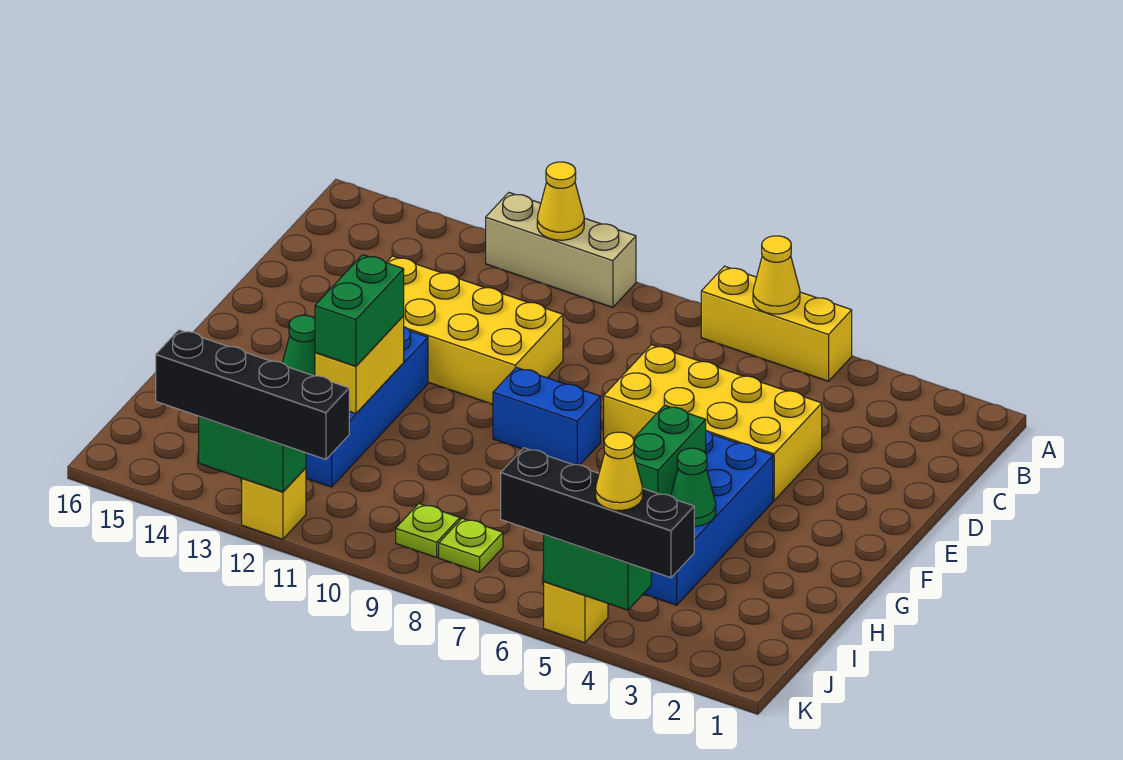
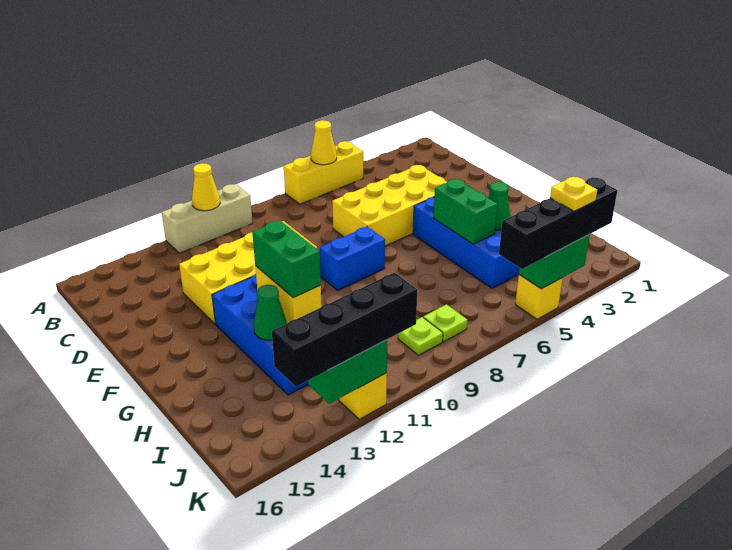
yellow cone K4 level 4 -> yellow plate K4 level 4

